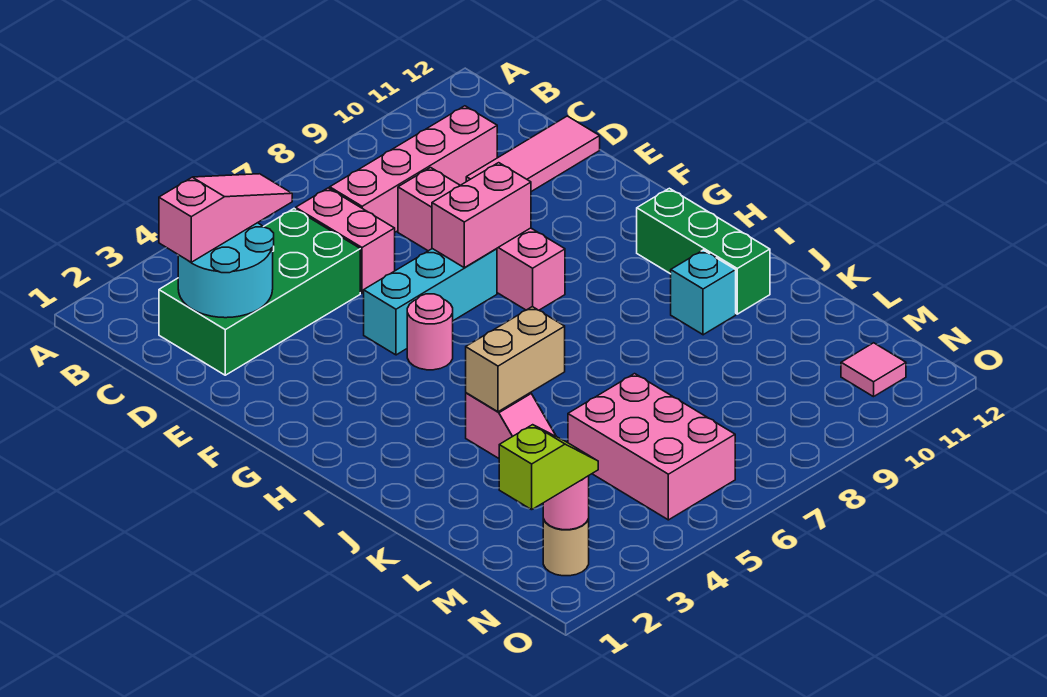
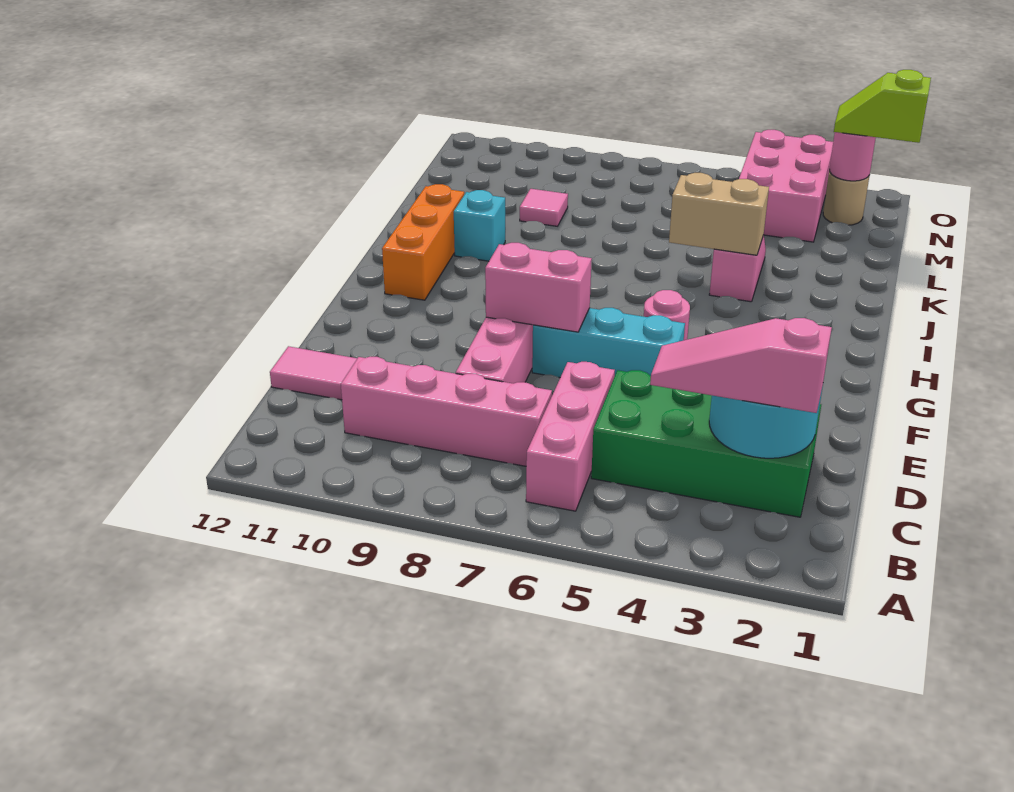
pink brick C6:D6 level 1 -> pink brick B6:D6 level 1
green brick H11:J11 level 1 -> orange brick H11:J11 level 1
pink brick L5:N6 level 1 -> pink brick M3:O4 level 1
pink tile N11 level 1 -> pink tile L9 level 1

